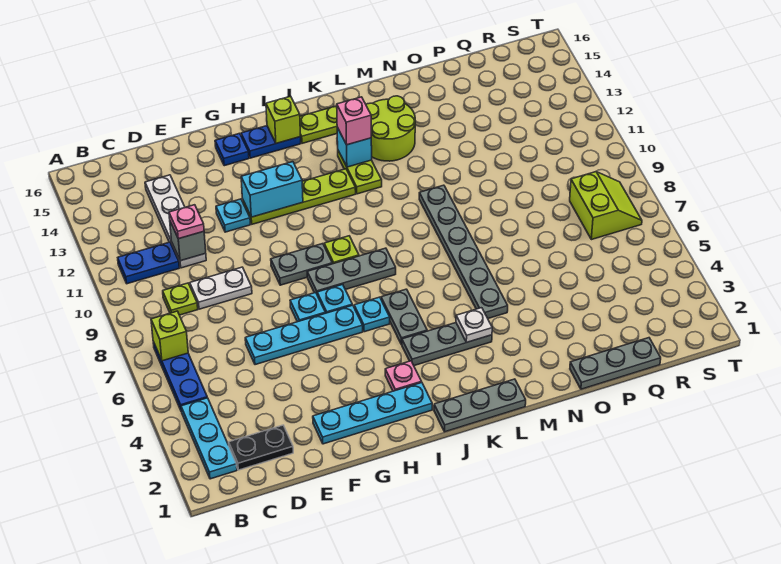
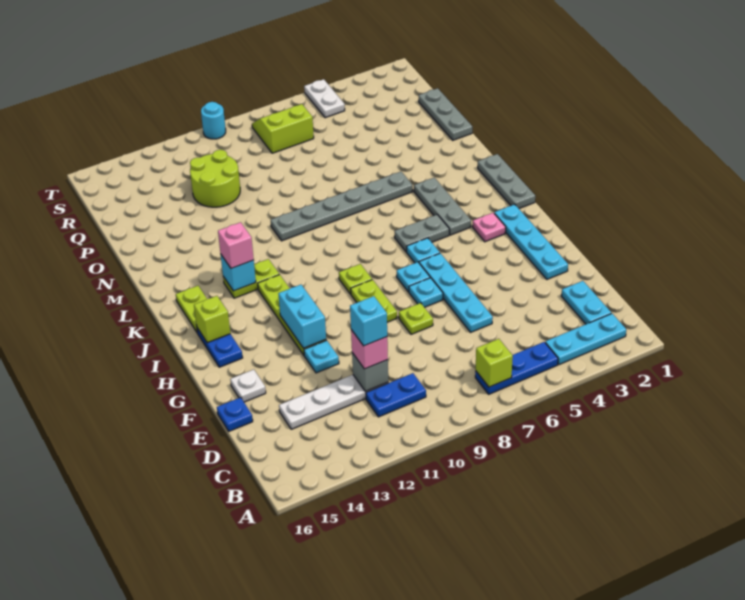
blue plate B11:C11 level 1 -> blue plate C10:C11 level 1
black plate C2:D2 level 1 -> cyan plate C2:D2 level 1
lime plate C9 level 1 -> lime plate F8 level 1
white plate D9:E9 level 1 -> white plate S5:T5 level 1
pink plate D11 level 3 -> pink brick D11 level 3
none -> cyan brick D11 level 4
grey plate G9:H9 level 1 -> lime plate G9:H9 level 1
blue plate G15 level 1 -> blue plate E16 level 1
grey plate H8:J8 level 1 -> none
white plate L4 level 2 -> white plate F15 level 1
lime round brick L13:M14 level 1 -> lime round brick P11:Q12 level 1
none -> cyan round brick T10 level 1

